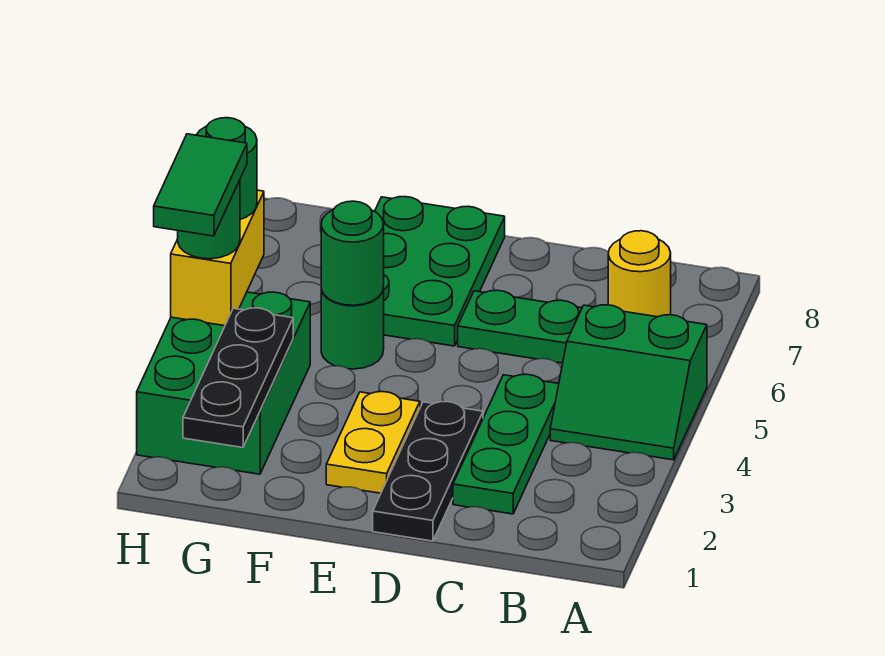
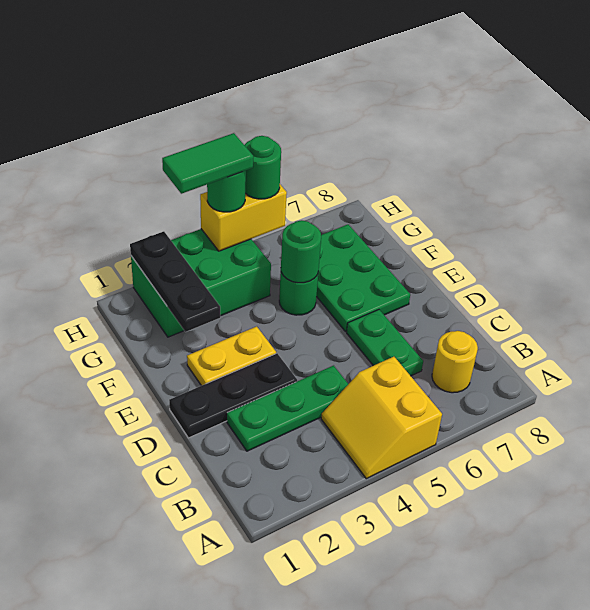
green slope A4:B5 level 1 top 5 -> yellow slope A4:B5 level 1 top 5
green plate E6:F8 level 1 -> green plate E6:G7 level 1
black plate G1:G3 level 2 -> black plate F2:H2 level 2

